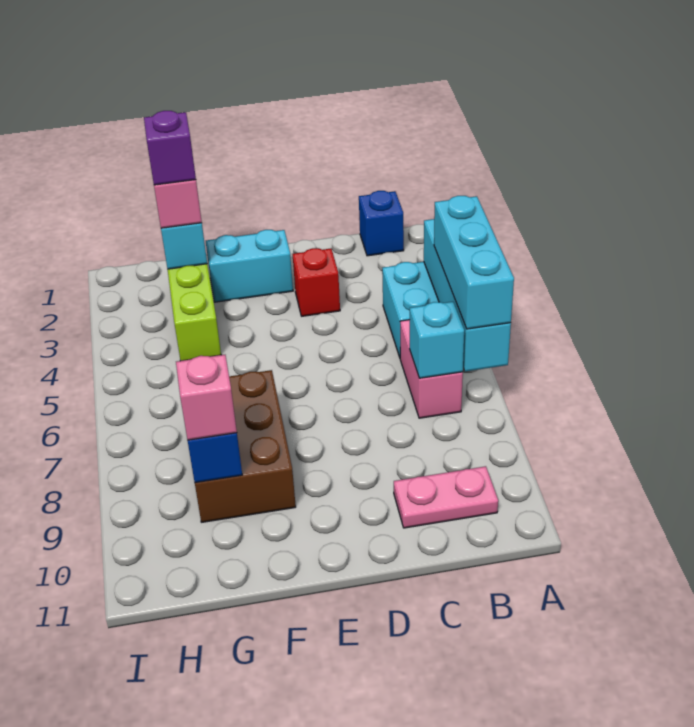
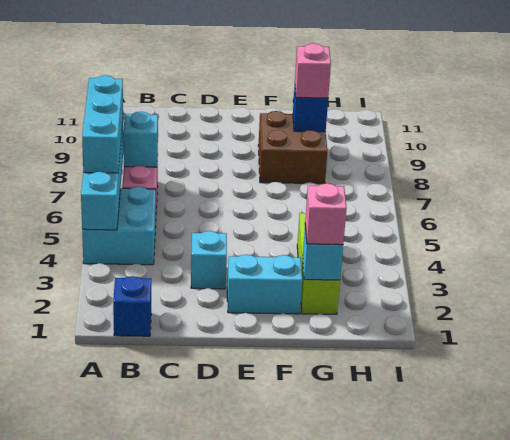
pink plate B10:C10 level 1 -> none
red brick D3 level 1 -> cyan brick D3 level 1
brown brick F7:G9 level 1 -> brown brick F8:G9 level 1
purple brick G2 level 4 -> none

